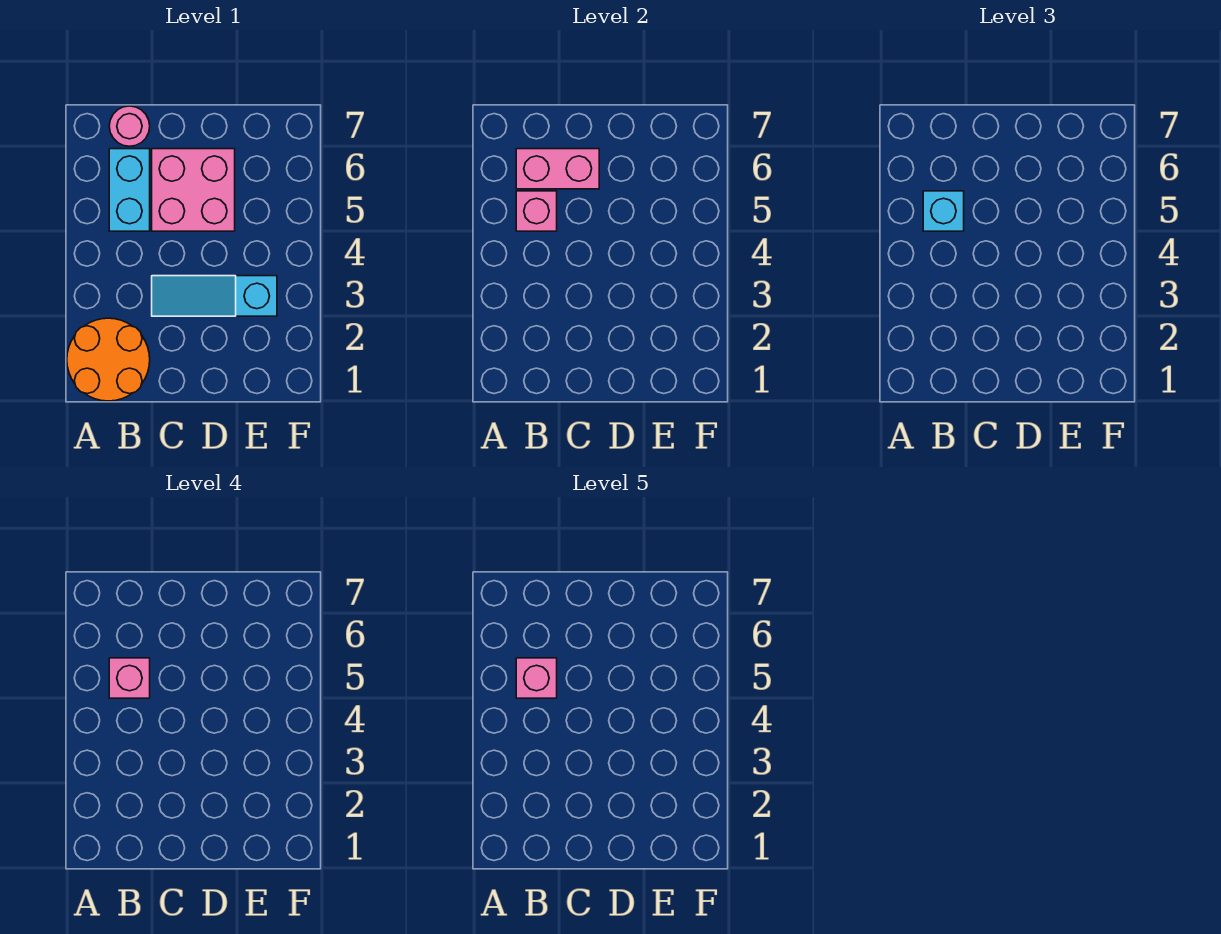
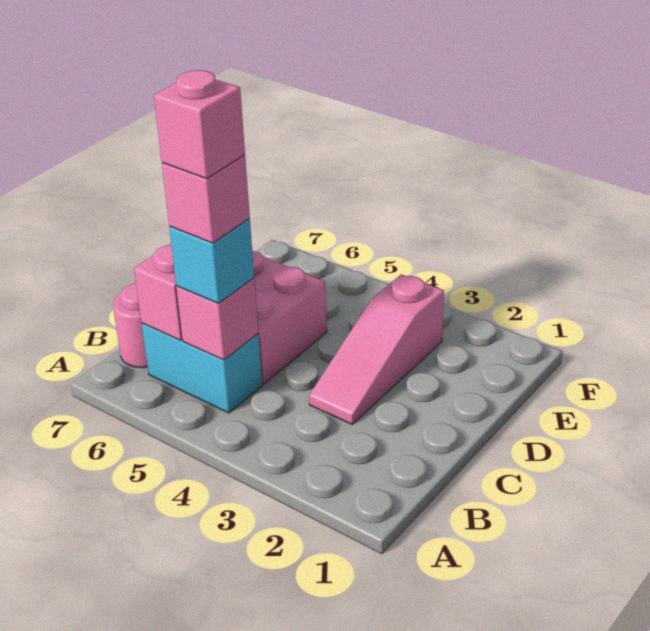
orange round brick A1:B2 level 1 -> none
cyan slope C3:E3 level 1 top E -> pink slope C3:E3 level 1 top E

